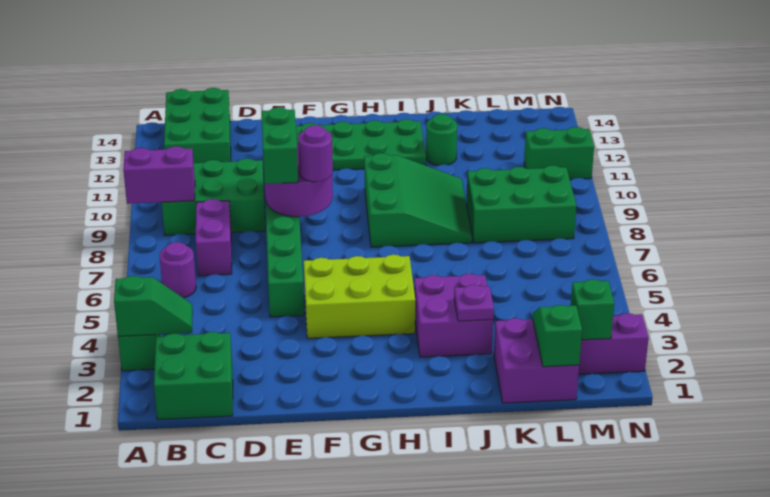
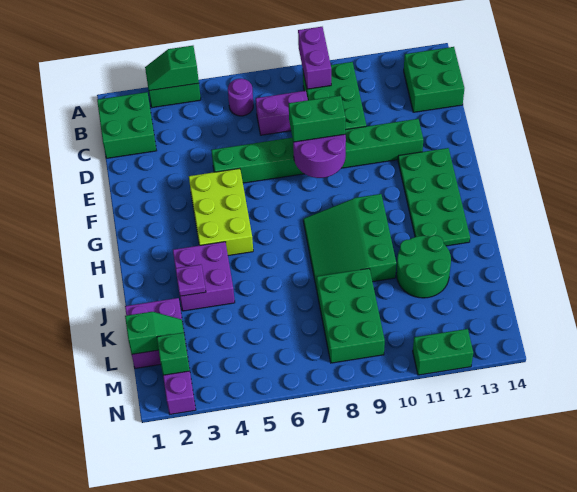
green slope A3:B3 level 2 top A -> green slope A3:A4 level 2 top 4
green brick B12:C14 level 1 -> green brick B13:C14 level 1
purple round brick F8 level 3 -> none
green slope H8:J10 level 1 top H -> green slope H8:J10 level 1 top 10
green round brick J12 level 1 -> green round brick J11:K12 level 1
green brick M11:N11 level 1 -> green brick N11:N12 level 1

